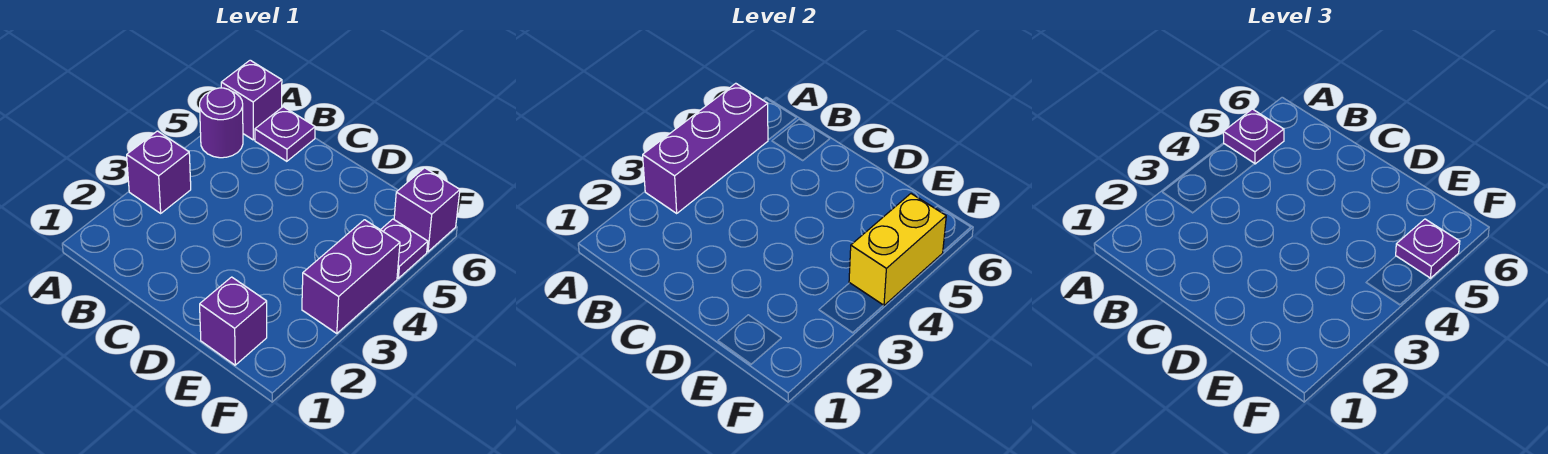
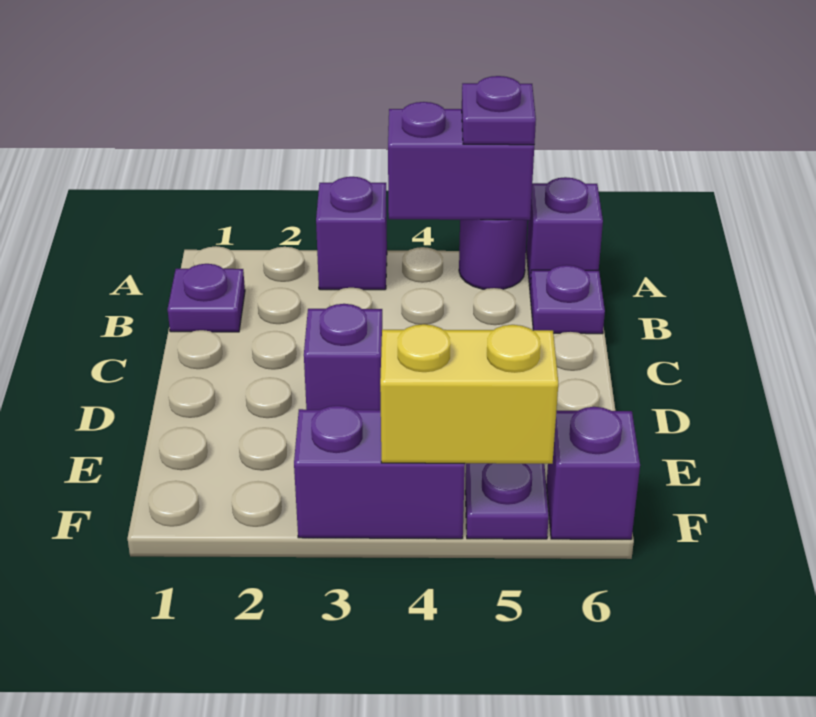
purple brick A3:A5 level 2 -> purple brick A4:A5 level 2
purple brick E1 level 1 -> purple brick D3 level 1
purple plate F5 level 3 -> purple plate B1 level 1

